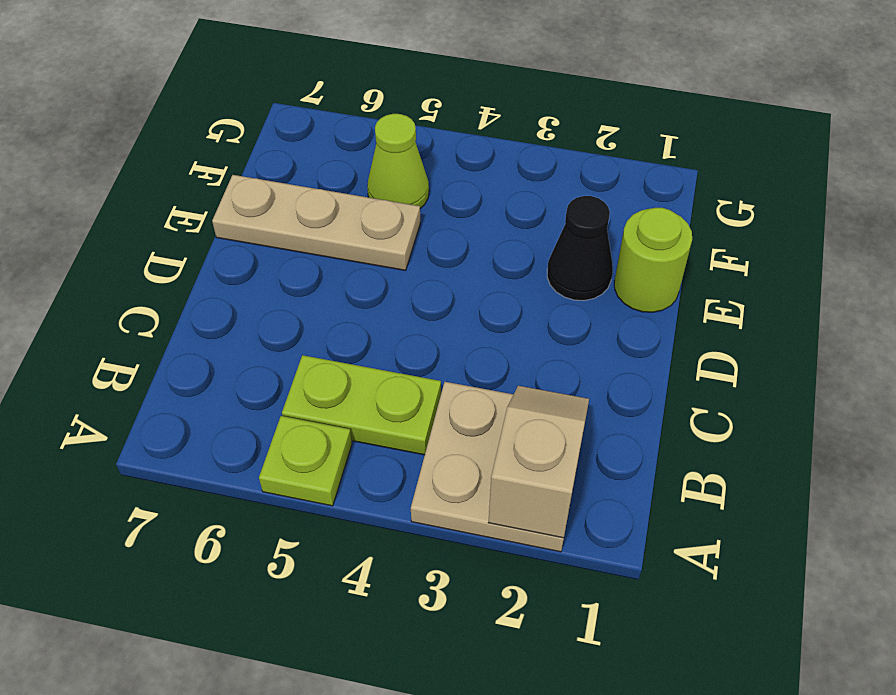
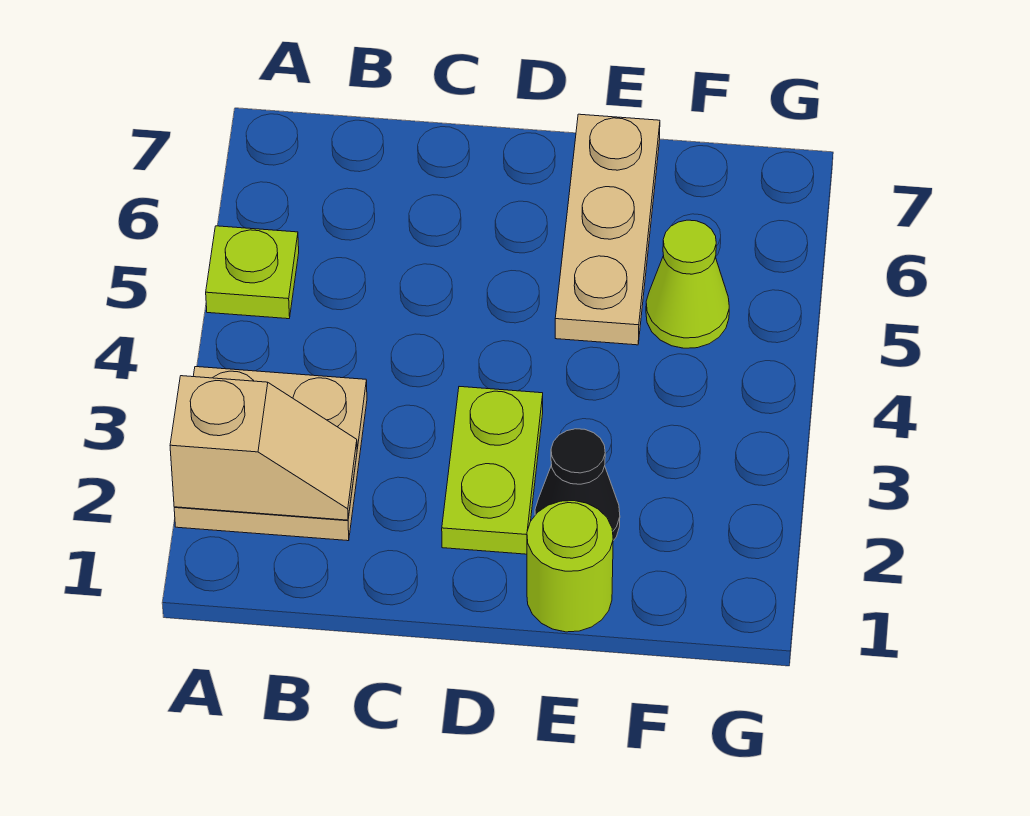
lime plate B4:B5 level 1 -> lime plate D2:D3 level 1

